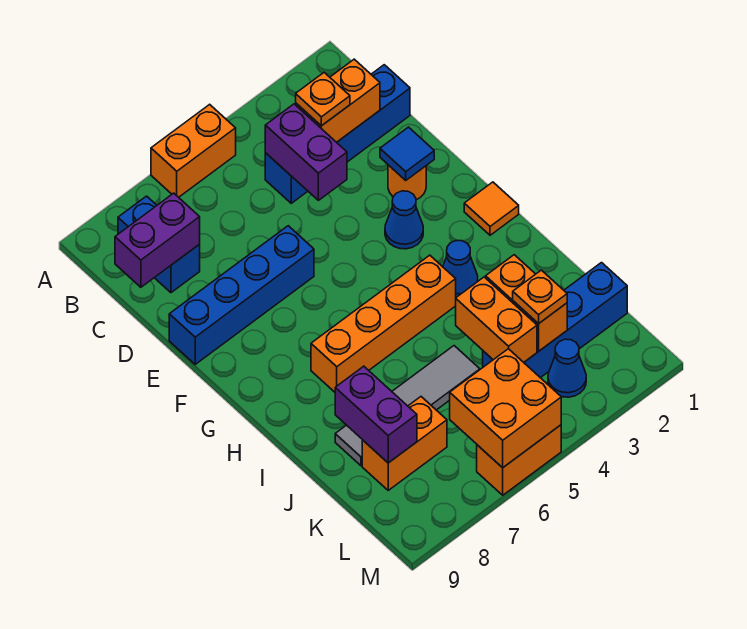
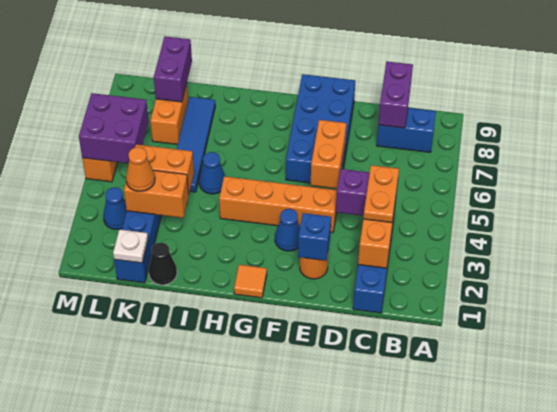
orange brick A5:A6 level 1 -> orange brick E5:E6 level 2
orange plate C3 level 3 -> orange plate C3:C4 level 3
blue tile E2 level 2 -> blue brick E2 level 2
blue brick E6:E9 level 1 -> blue brick E6:F9 level 1
blue cone H3 level 1 -> blue cone I5 level 1
orange brick H4:H7 level 1 -> orange brick E4:H4 level 1
none -> black cone J1 level 1
grey tile J5:J8 level 1 -> blue tile J5:J8 level 1
purple brick J8:K8 level 2 -> purple brick K8:K9 level 2
none -> white plate K1 level 2
orange plate K3 level 3 -> orange cone K3 level 3
orange brick L5:M6 level 2 -> purple brick L5:M6 level 2

